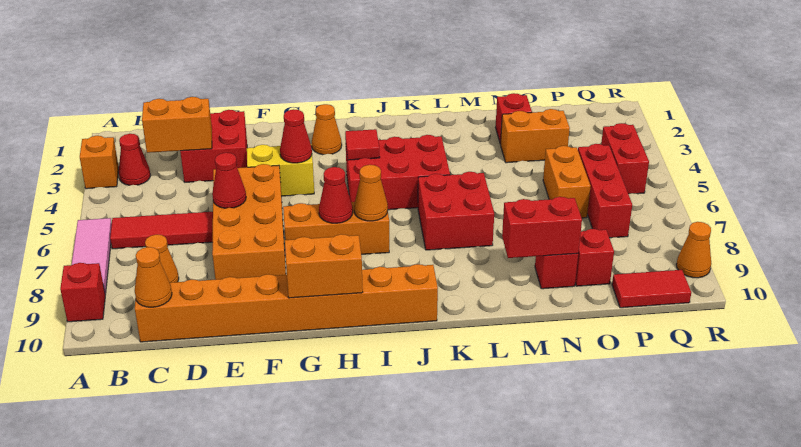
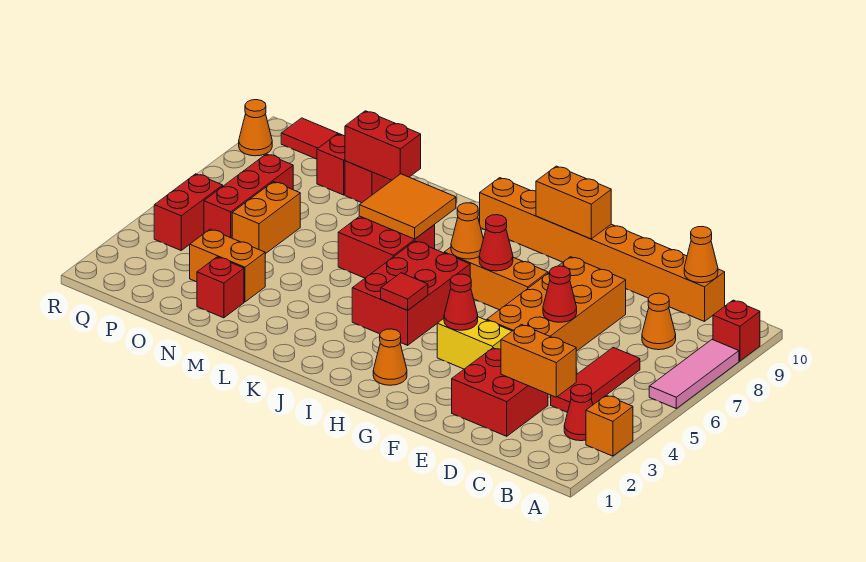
red tile B6:D6 level 1 -> red tile C4:C6 level 1
red brick I4:K5 level 1 -> red brick I4:J6 level 1
none -> orange tile K7:L8 level 2

